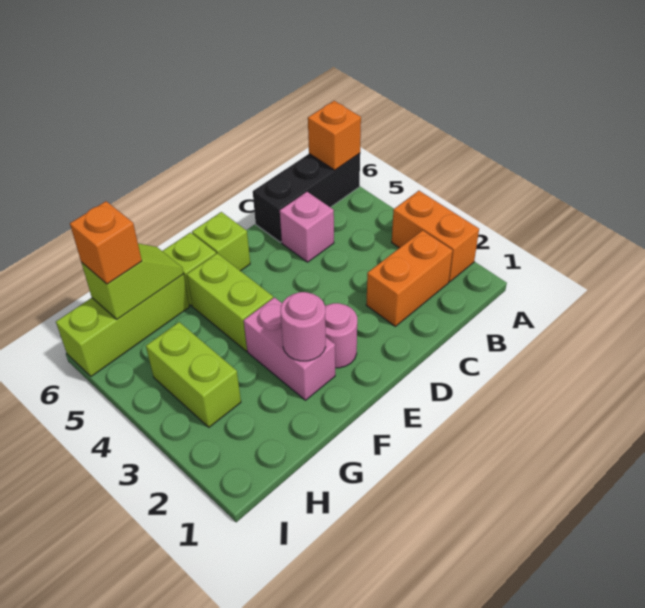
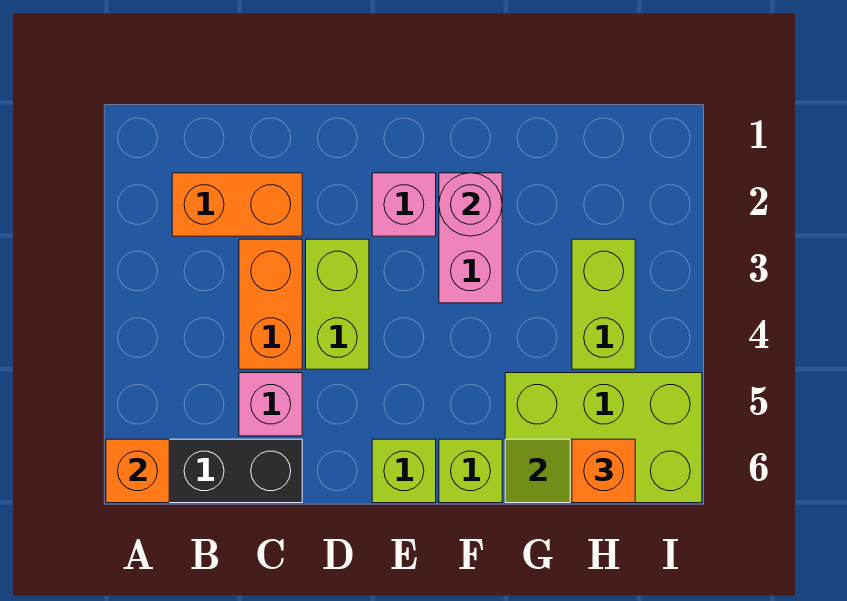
orange brick A2:A3 level 1 -> orange brick C3:C4 level 1
pink round brick E2 level 1 -> pink brick E2 level 1
lime brick F4:F5 level 1 -> lime brick D3:D4 level 1
lime brick G6:I6 level 1 -> lime brick G5:I6 level 1

